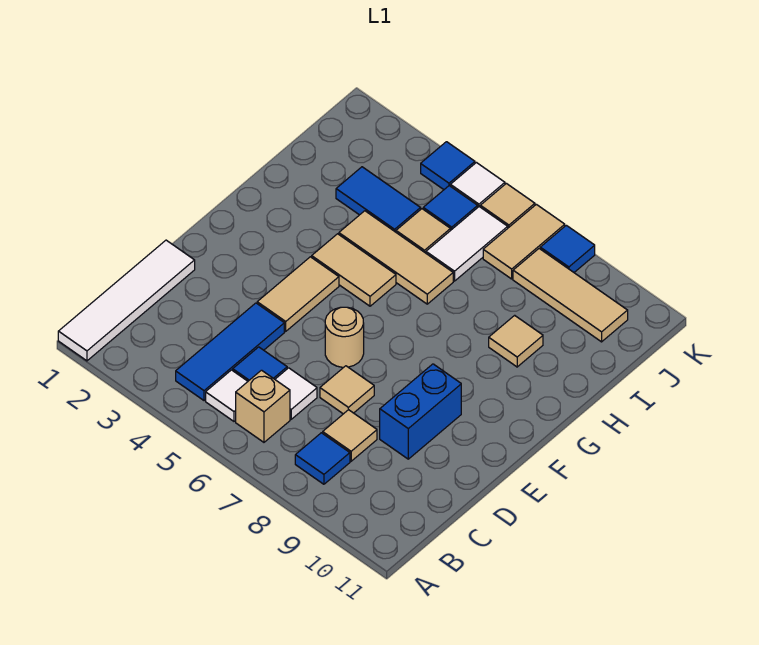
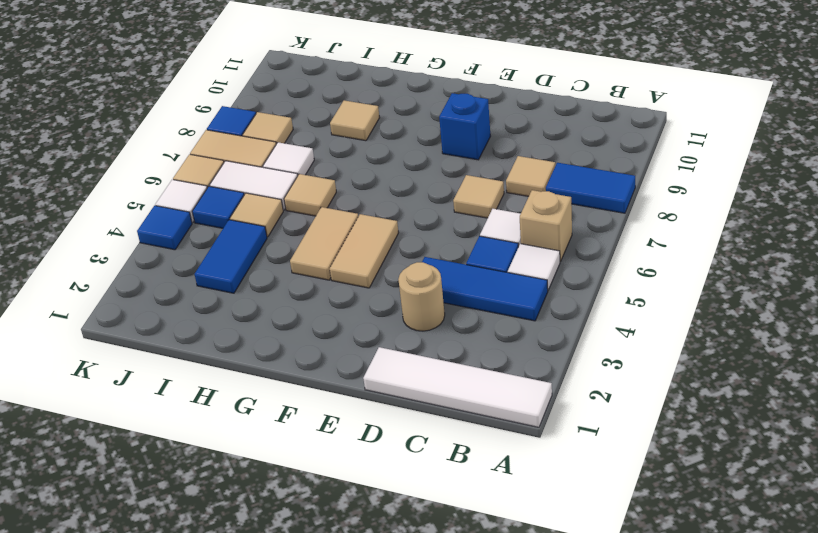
blue tile B8 level 1 -> blue tile A8:B8 level 1
blue brick D9:E9 level 1 -> blue brick E9 level 1
tan tile E4:F4 level 1 -> tan tile F4:F5 level 1
tan round brick E6 level 1 -> tan round brick D3 level 1
tan tile H4:H6 level 1 -> tan tile H6 level 1
none -> white tile I7 level 1
tan tile J8:J10 level 1 -> tan tile J8 level 1

